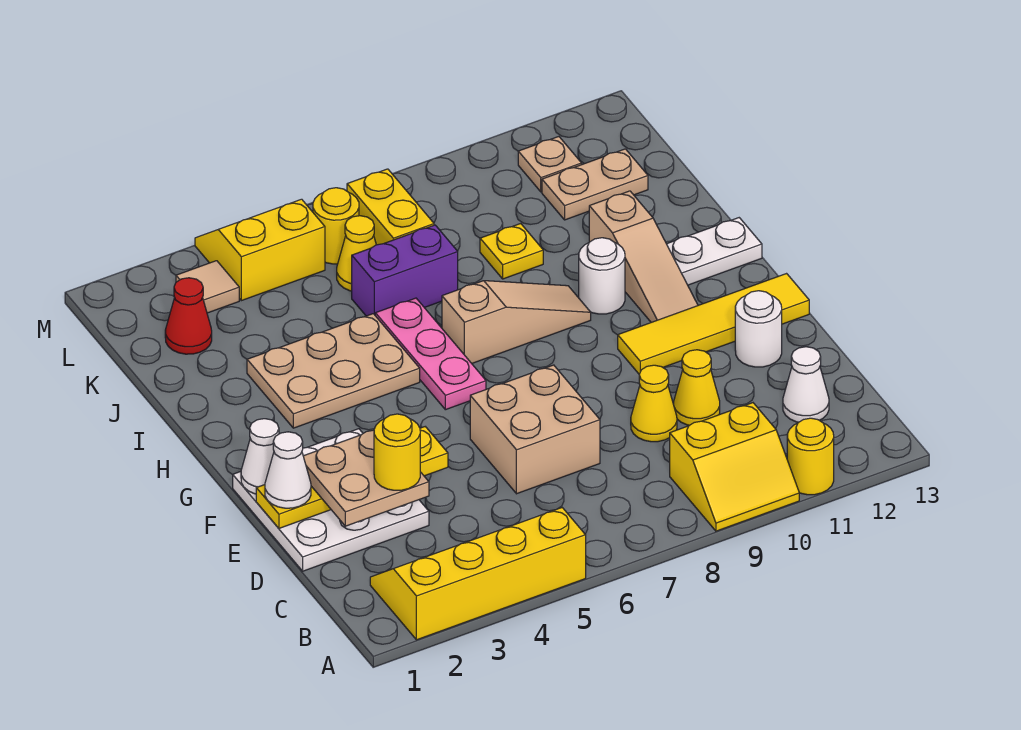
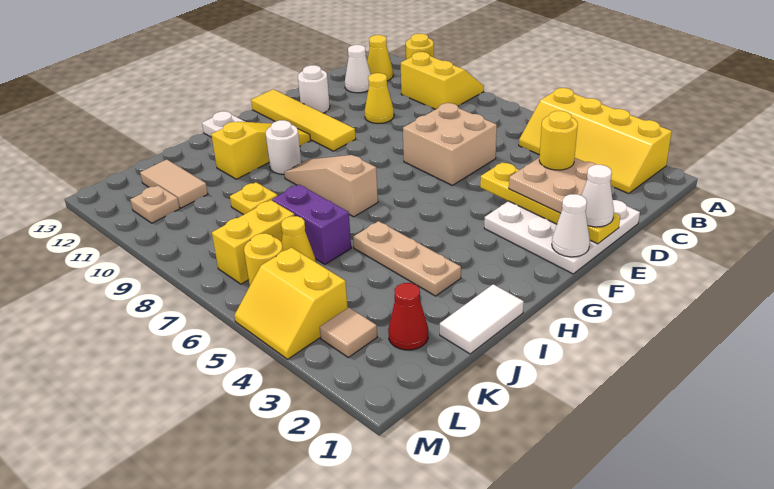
yellow cone D9 level 1 -> yellow cone B12 level 1
pink plate G6:I6 level 1 -> none
tan slope G11:I11 level 1 top I -> yellow slope G11:I11 level 1 top I
tan plate H3:I5 level 1 -> tan plate I3:I5 level 1
none -> white tile I1:J1 level 1
tan plate K11:K12 level 1 -> tan tile K11:K12 level 1

